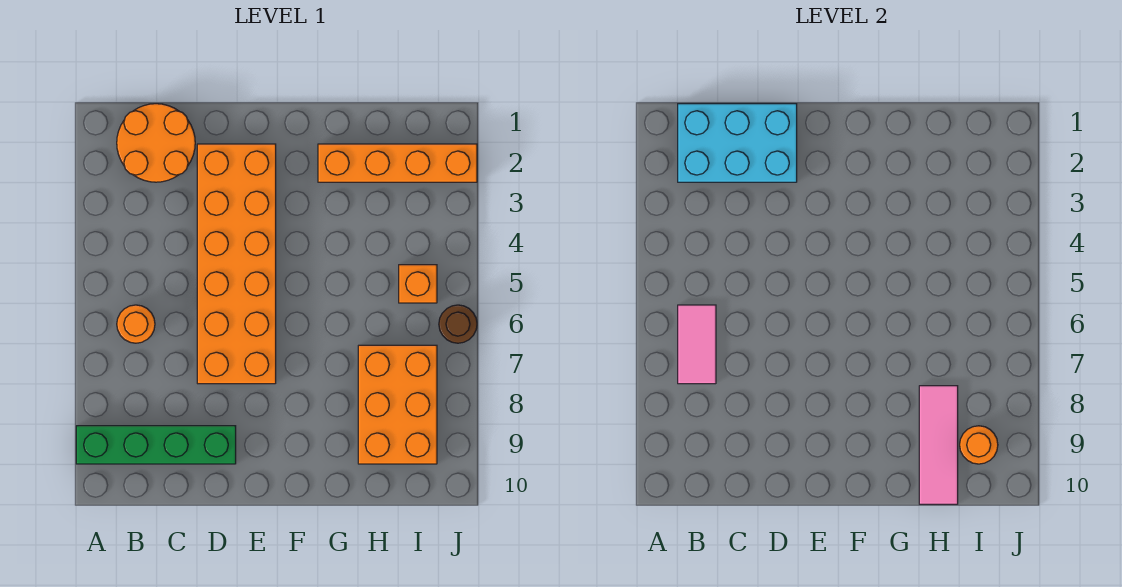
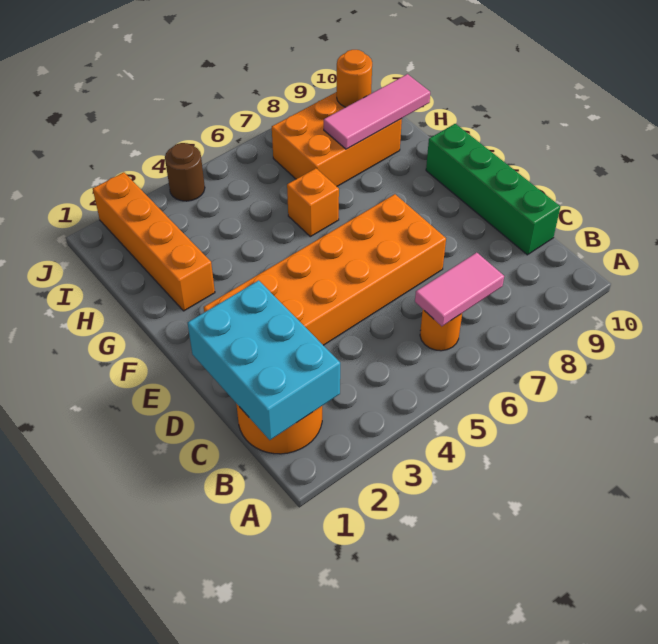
green brick A9:D9 level 1 -> green brick C10:F10 level 1
orange brick I5 level 1 -> orange brick G6 level 1
brown round brick J6 level 1 -> brown round brick J4 level 1

